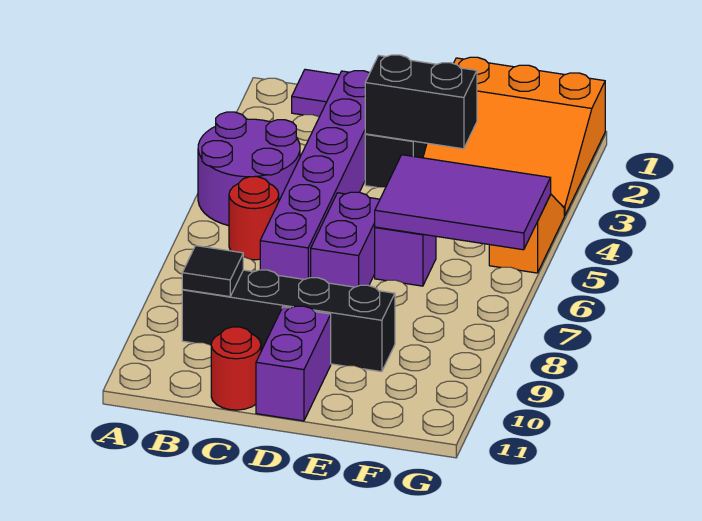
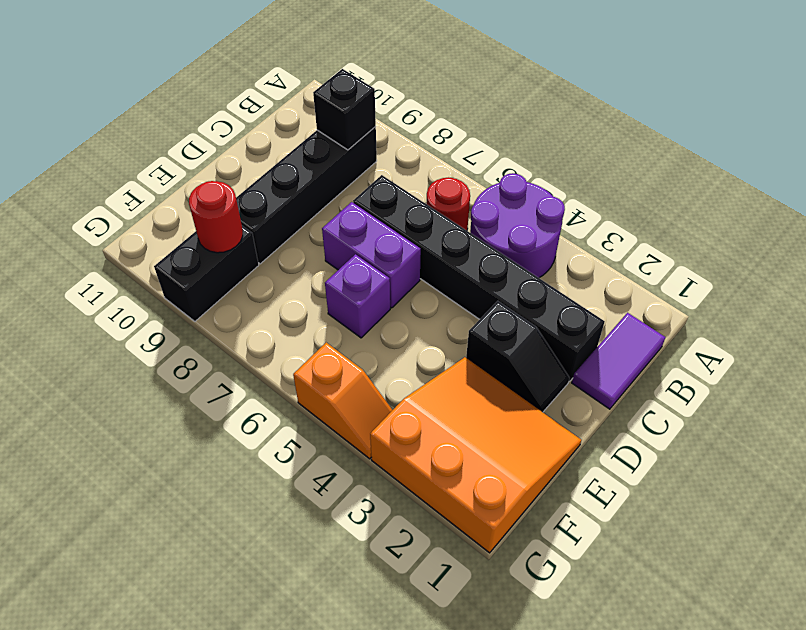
black tile B9 level 2 -> black brick B9 level 2
purple brick C2:C7 level 1 -> black brick C2:C7 level 1
red round brick C11 level 1 -> red round brick F9 level 2
black brick D3:E3 level 2 -> black brick F9:G9 level 1
purple brick D10:D11 level 1 -> none
orange slope E1:G3 level 1 top 1 -> orange slope E1:G3 level 1 top G
purple tile E5:G6 level 2 -> none

